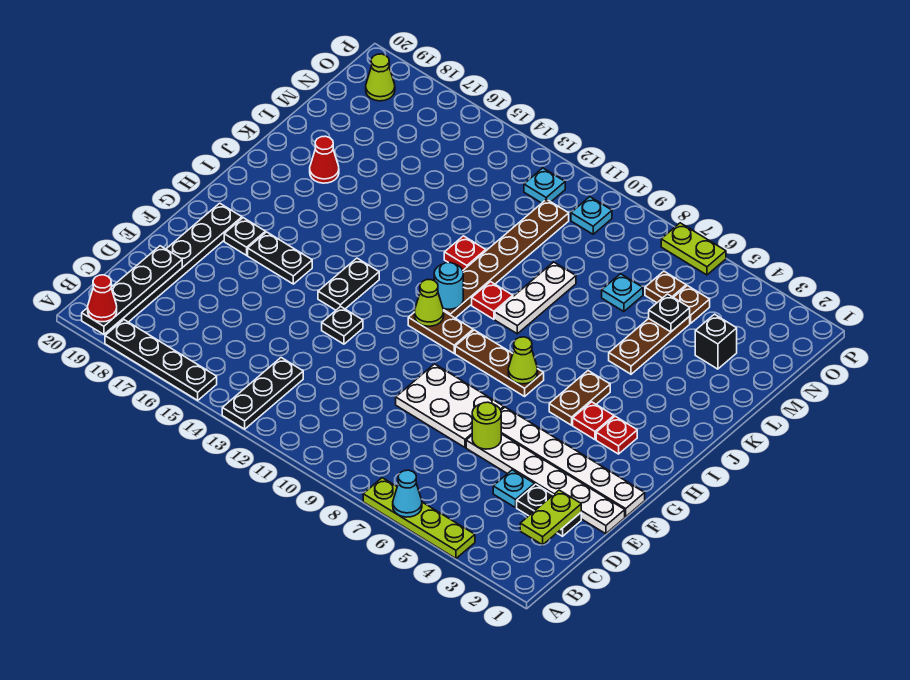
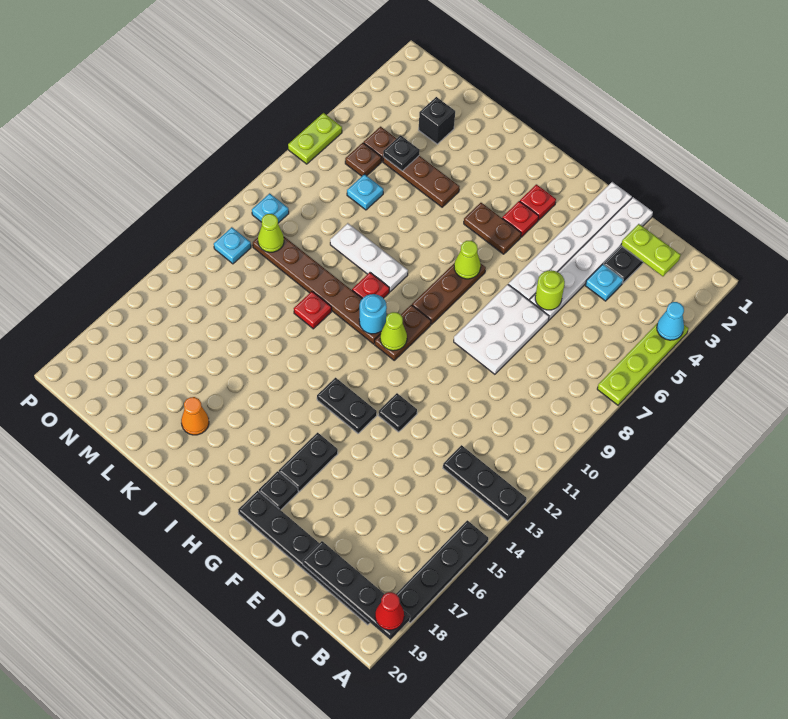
cyan cone A6 level 2 -> cyan cone A4 level 2
red cone K18 level 1 -> orange cone K18 level 1
lime cone O19 level 1 -> lime cone N11 level 2

